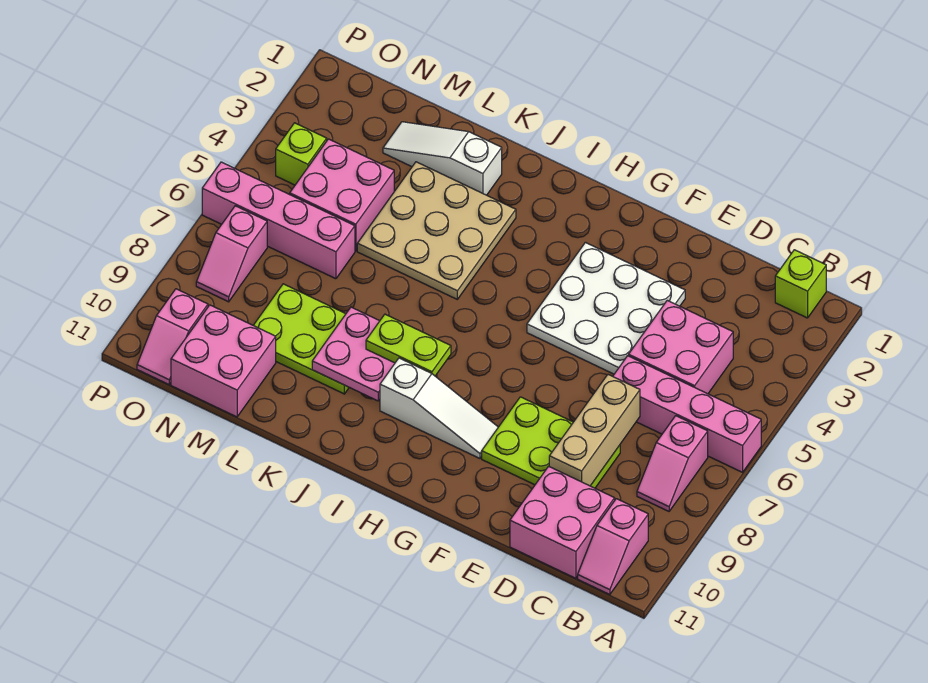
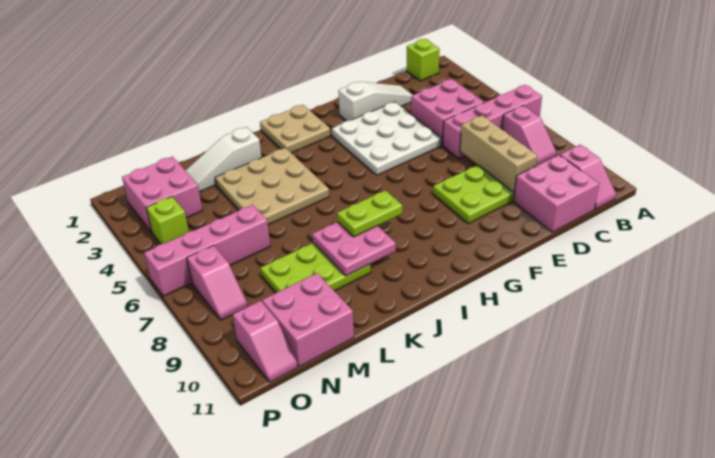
white slope G9:I9 level 1 top I -> white slope D2:F2 level 1 top F
none -> tan plate H1:I2 level 1
pink brick M4:N5 level 1 -> pink brick N2:O3 level 1

